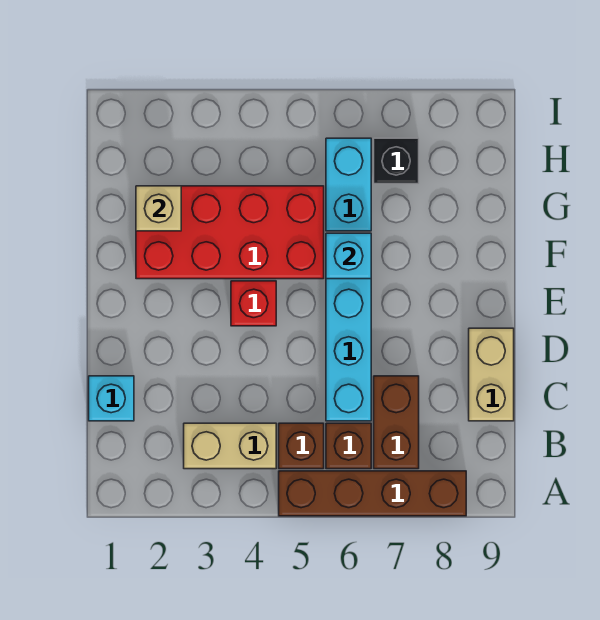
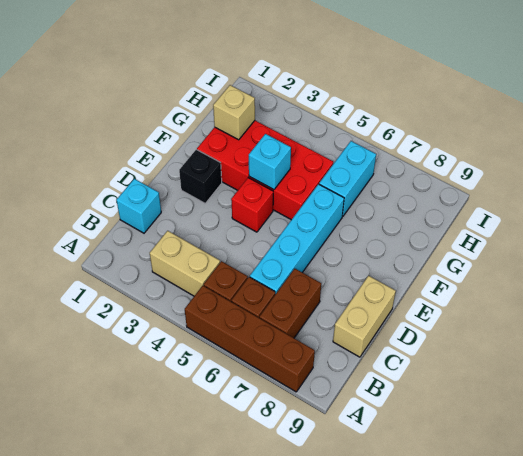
cyan brick F6 level 2 -> cyan brick F4 level 2
black brick H7 level 1 -> black brick E2 level 1

